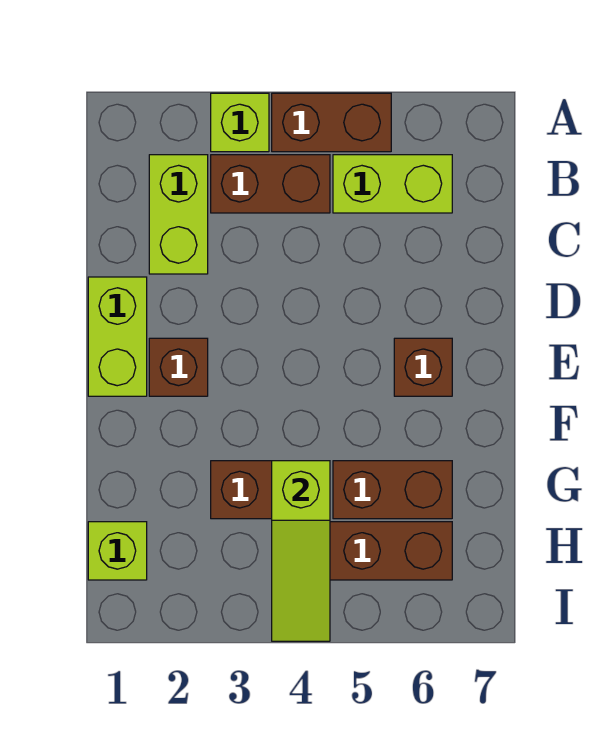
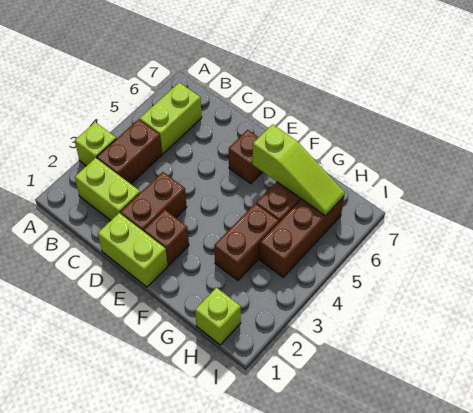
brown brick A4:A5 level 1 -> brown brick D2:D3 level 1
lime slope G4:I4 level 2 top G -> lime slope F6:H6 level 2 top F

